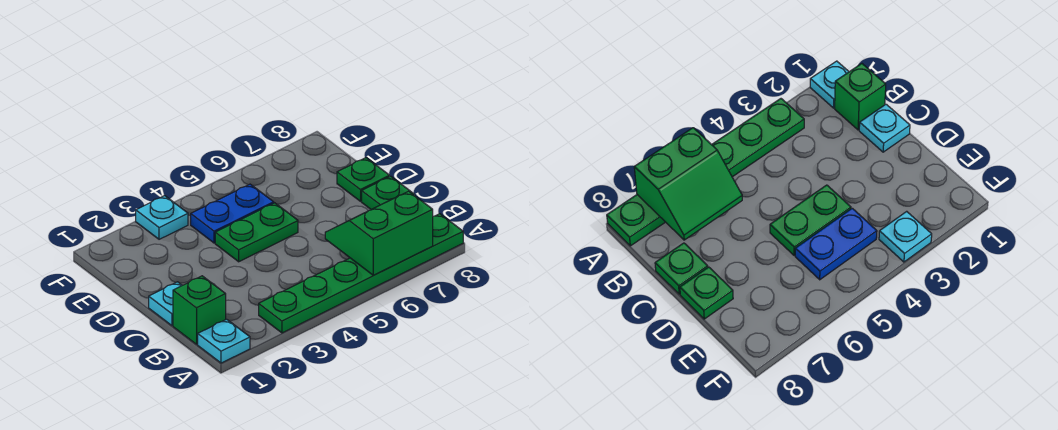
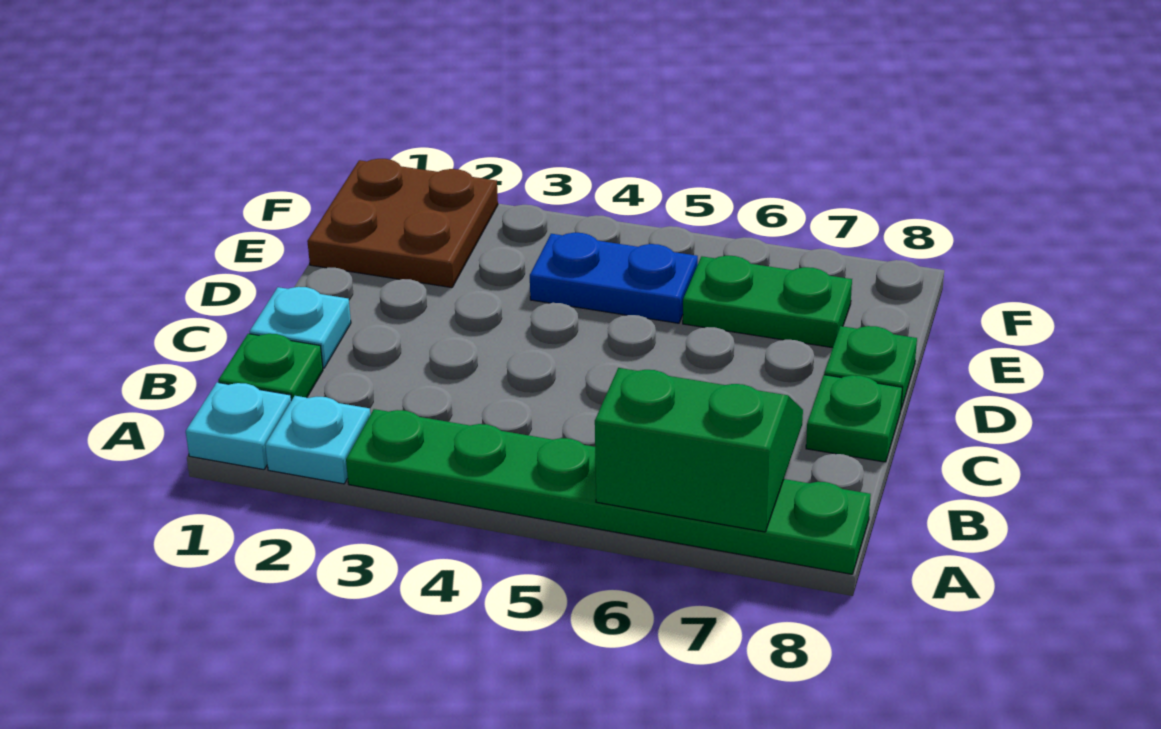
green brick B1 level 1 -> green plate B1 level 1
green plate D4:D5 level 1 -> green plate E6:E7 level 1
none -> brown plate E1:F2 level 1
cyan plate F3 level 1 -> cyan plate A2 level 1

